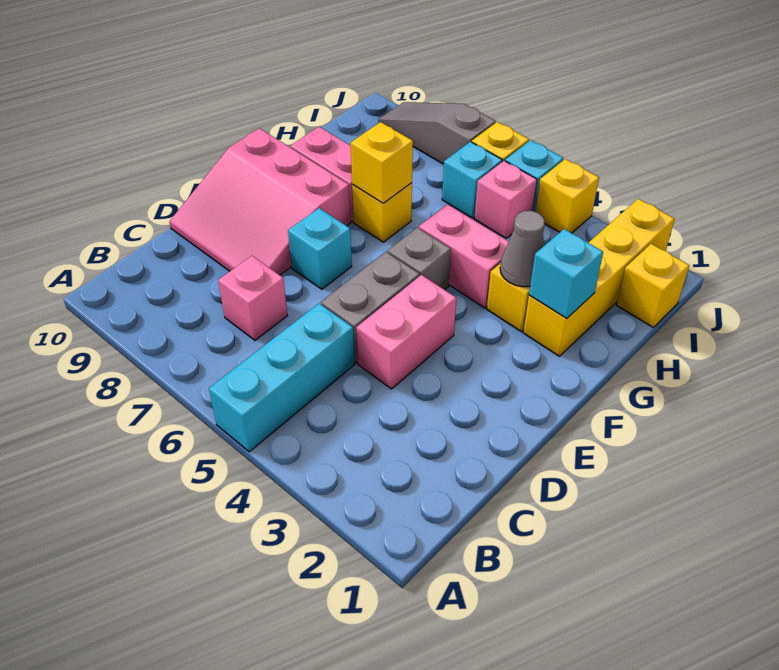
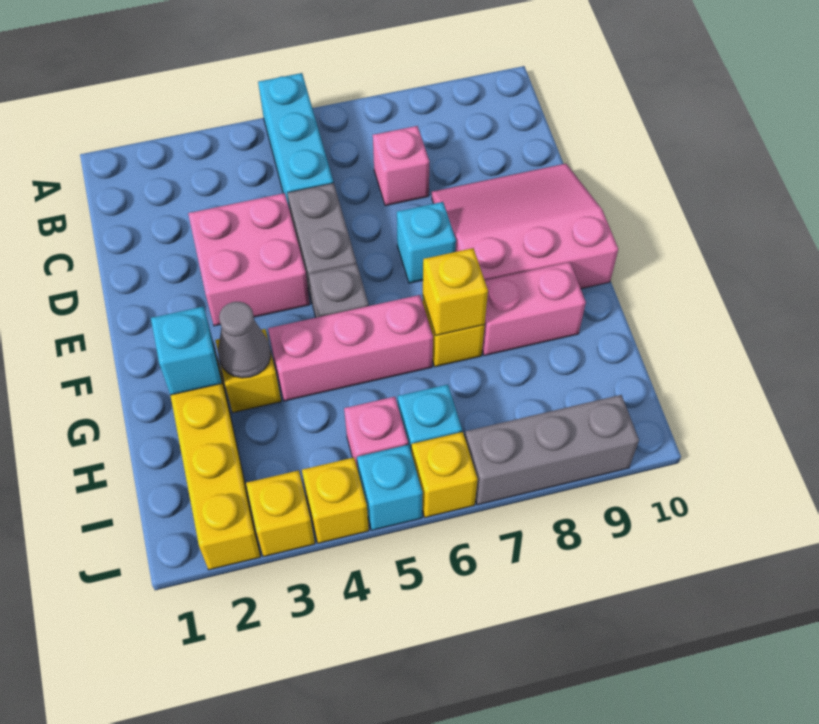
pink brick D4:E4 level 1 -> pink brick D3:E4 level 1
pink brick G4:G5 level 1 -> pink brick G4:G6 level 1
yellow brick I1 level 1 -> yellow brick J3 level 1
grey slope J7:J9 level 1 top 7 -> grey brick J7:J9 level 1

